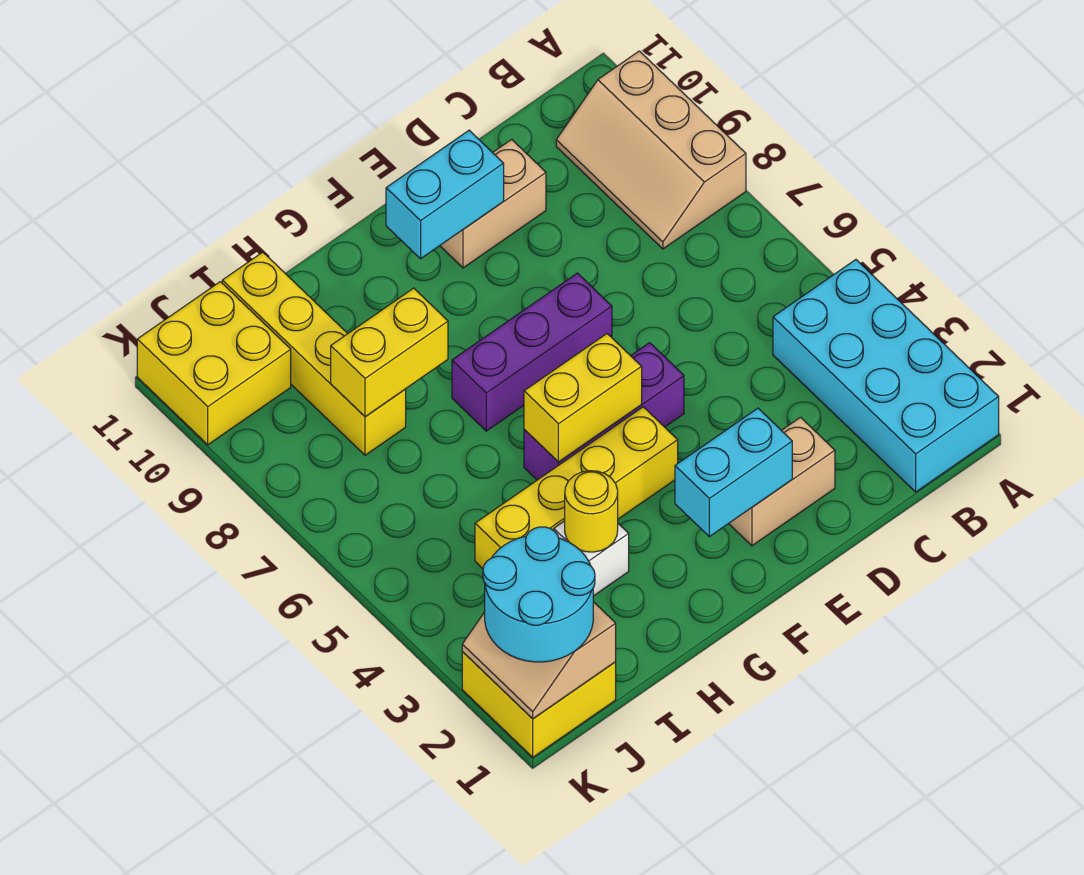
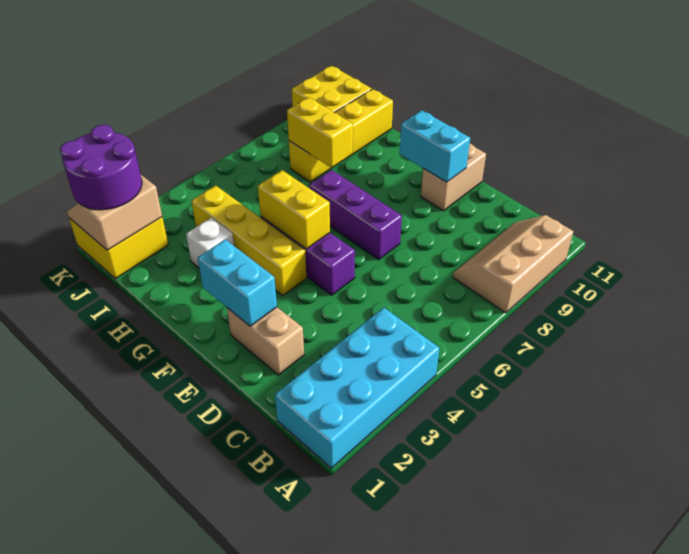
tan brick D10:E10 level 1 -> tan brick E10:E11 level 1
yellow round brick H3 level 2 -> none
cyan round brick J1:K2 level 3 -> purple round brick J1:K2 level 3

